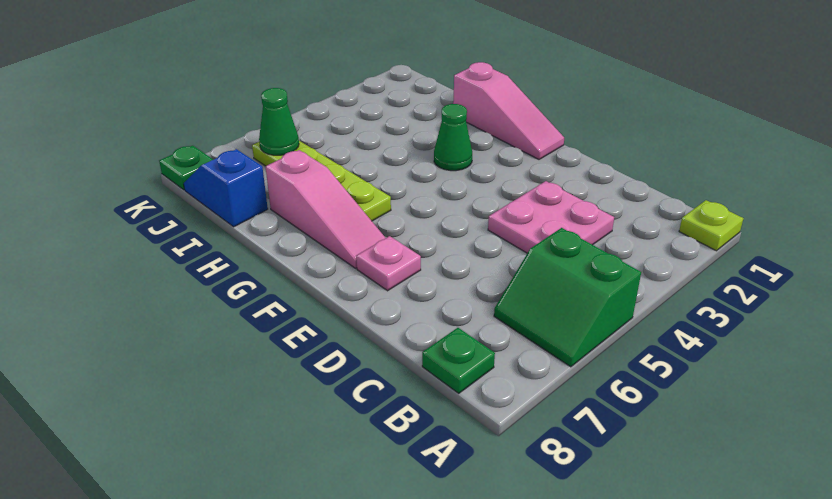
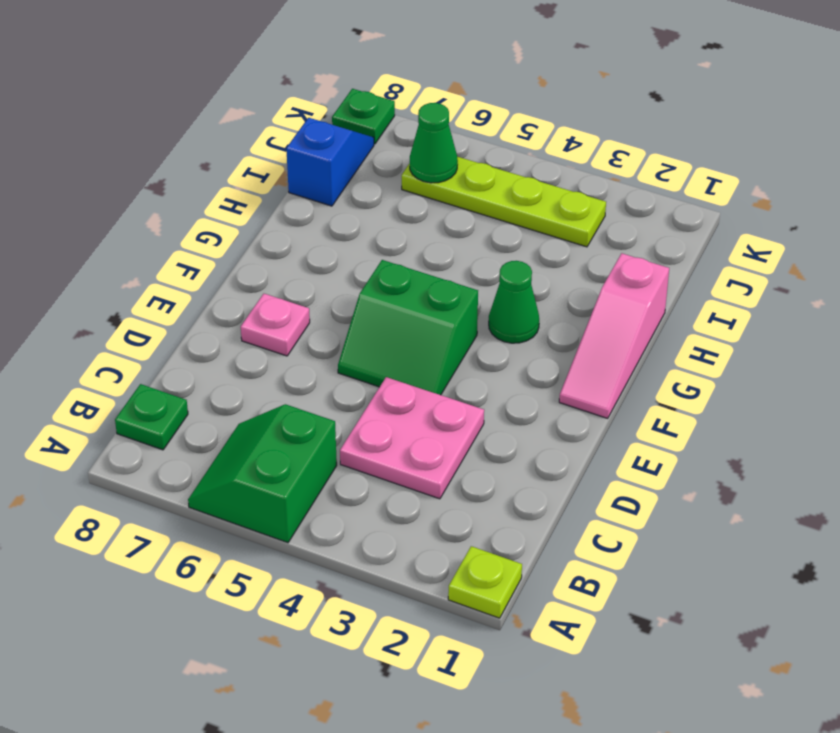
none -> green slope E4:F5 level 1 top F
pink slope F7:H7 level 1 top H -> none
lime plate G6:J6 level 1 -> lime plate J3:J6 level 1

